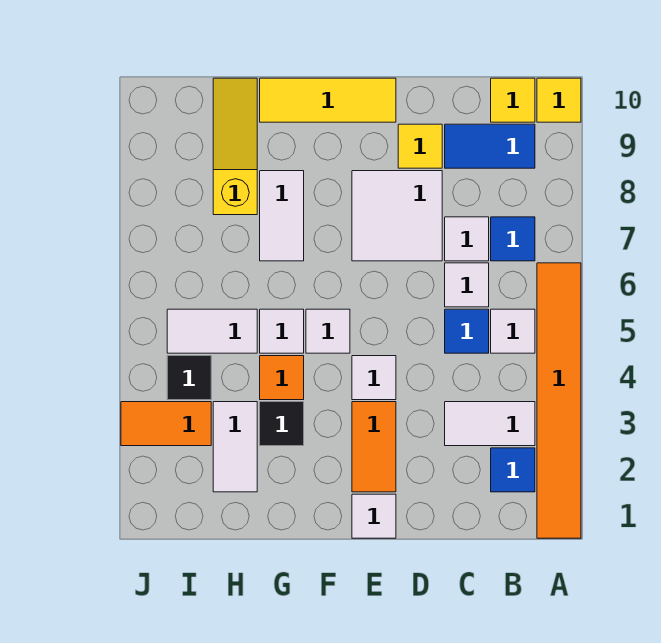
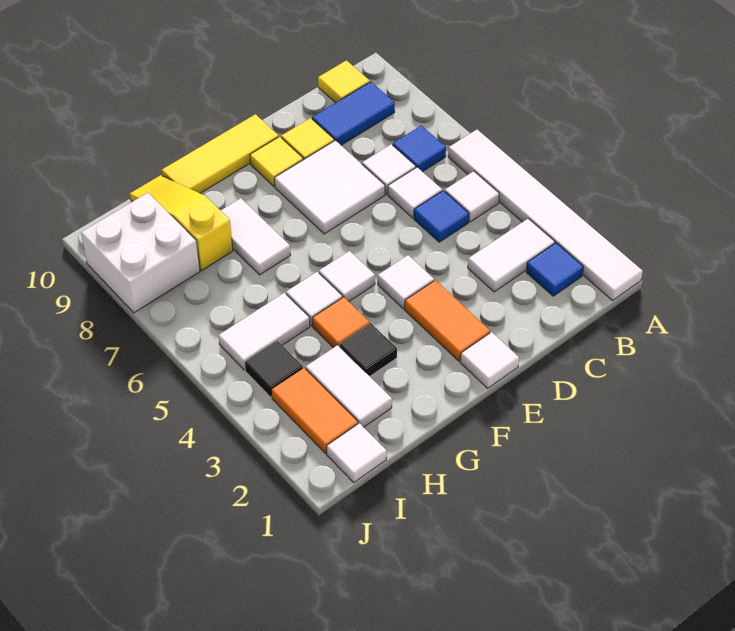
orange tile A1:A6 level 1 -> white tile A1:A6 level 1
yellow tile A10 level 1 -> yellow tile E9 level 1
none -> white tile I1 level 1
orange tile I3:J3 level 1 -> orange tile I2:I3 level 1
none -> white brick I8:J9 level 1

